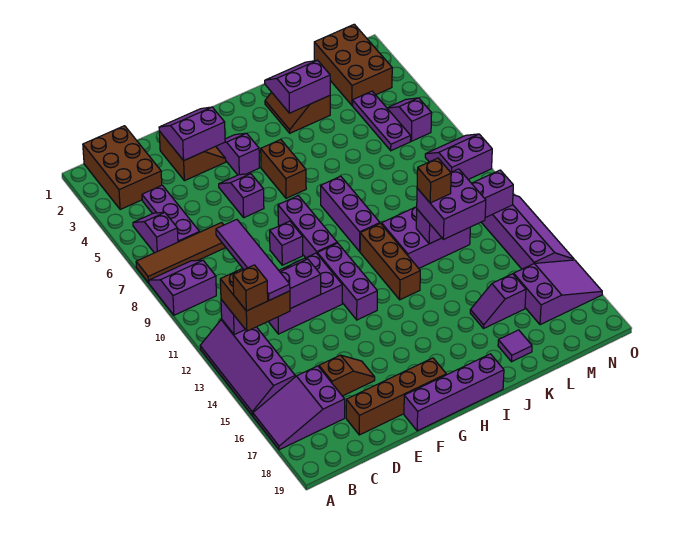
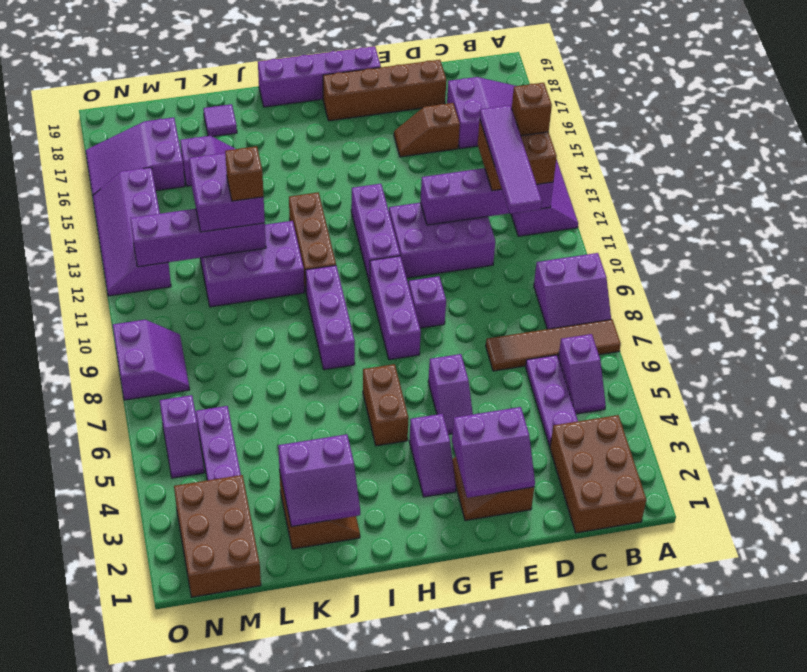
purple slope N8:O9 level 1 top 9 -> purple slope N8:O9 level 1 top O

